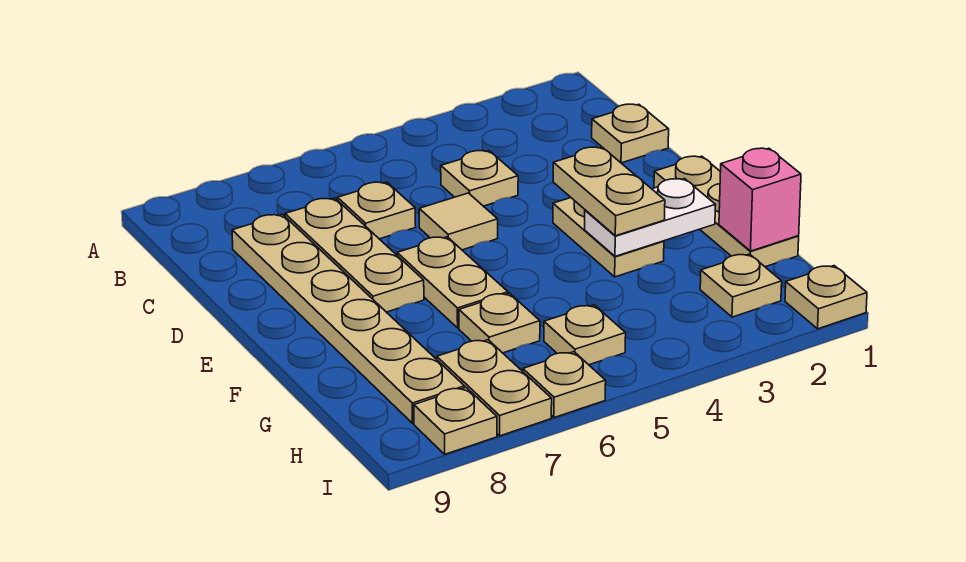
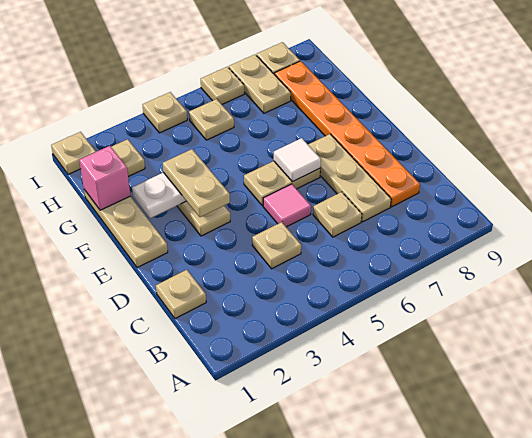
tan plate C8:H8 level 1 -> orange plate C8:H8 level 1
tan tile D5 level 1 -> pink tile D5 level 1
tan plate E6:F6 level 1 -> tan plate E5:E6 level 1
none -> white tile E6 level 2
tan plate G6 level 1 -> tan plate I4 level 1

